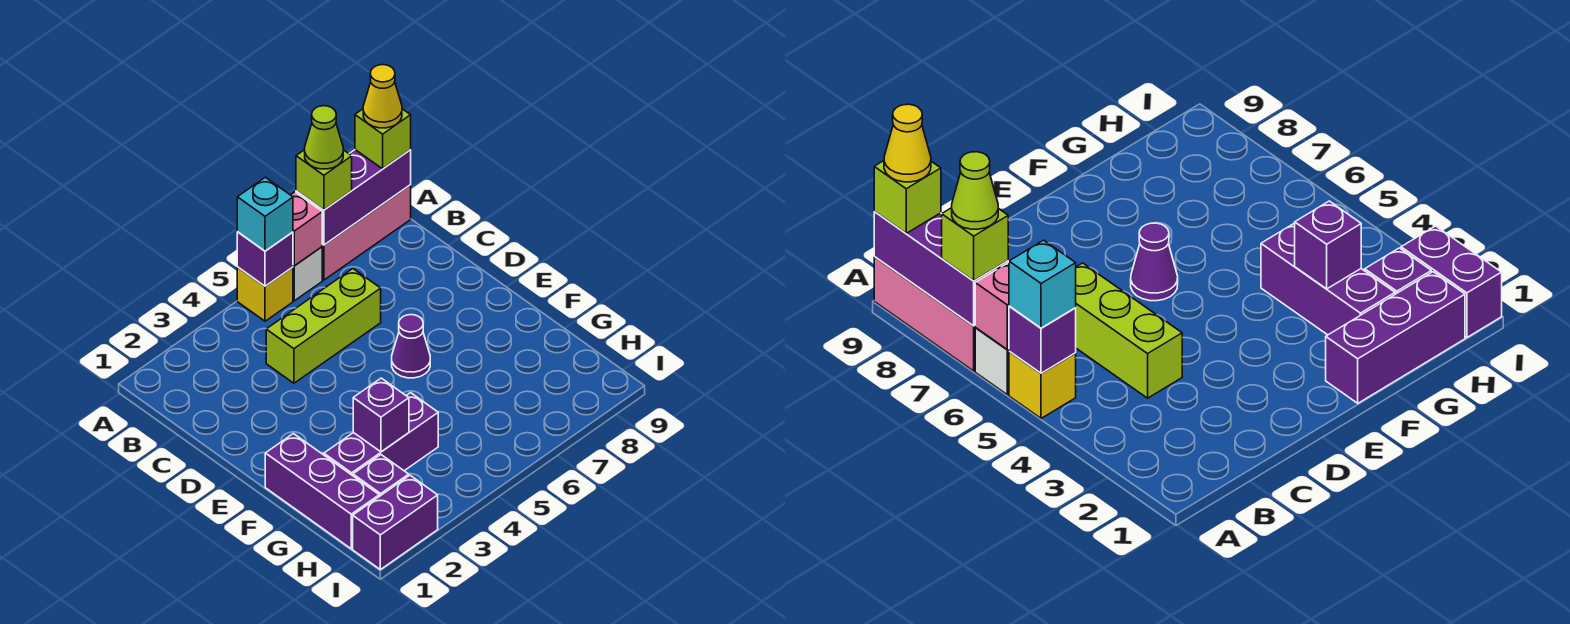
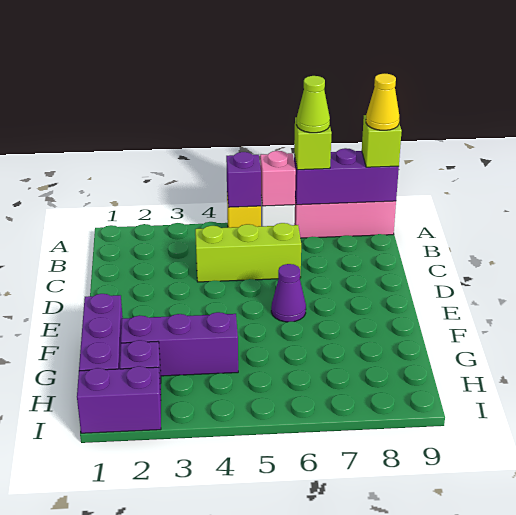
cyan brick A5 level 3 -> none
purple brick G3 level 2 -> none

